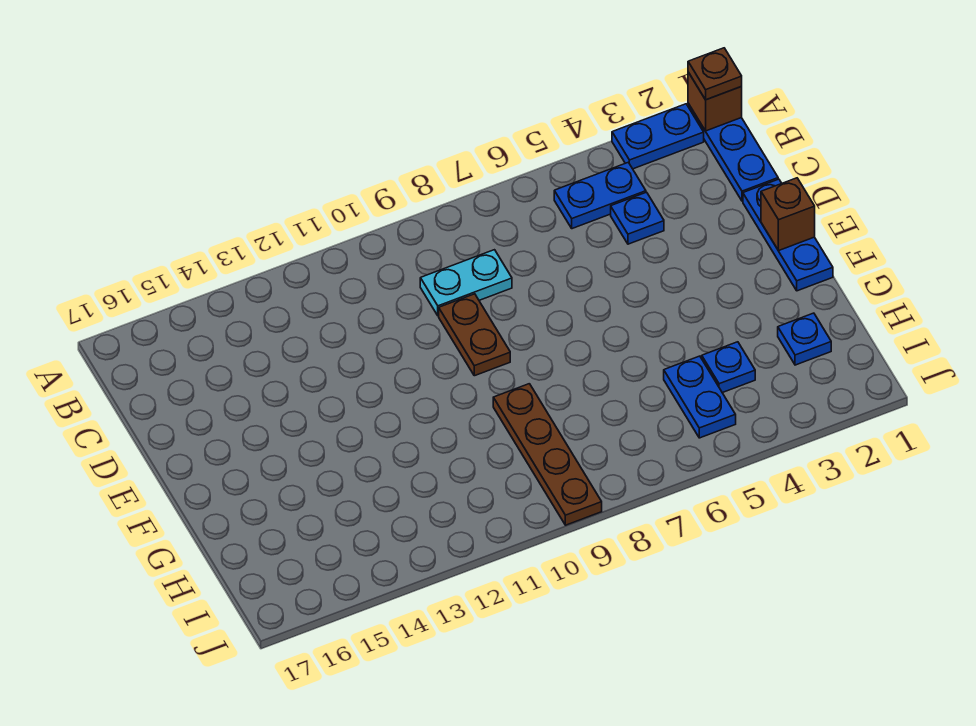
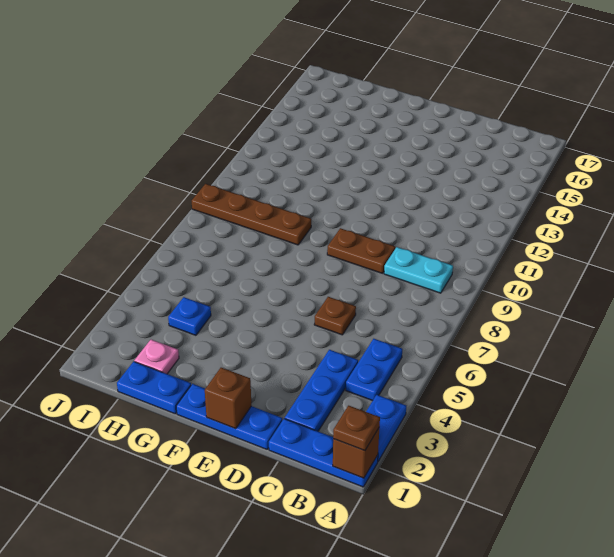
blue plate C4 level 1 -> blue plate C2:C4 level 1
cyan plate C8:C9 level 1 -> cyan plate B9:C9 level 1
none -> brown plate D6 level 1
blue plate H2 level 1 -> pink plate H2 level 1
blue plate H5:I5 level 1 -> blue plate G1:H1 level 1

